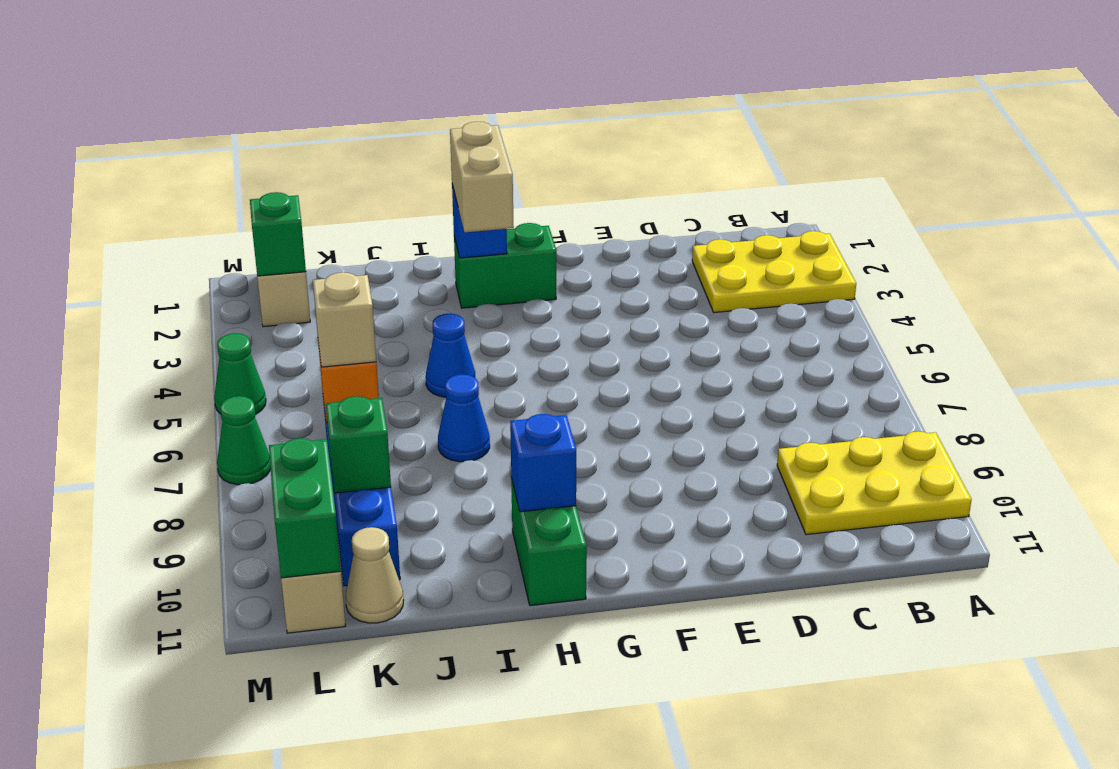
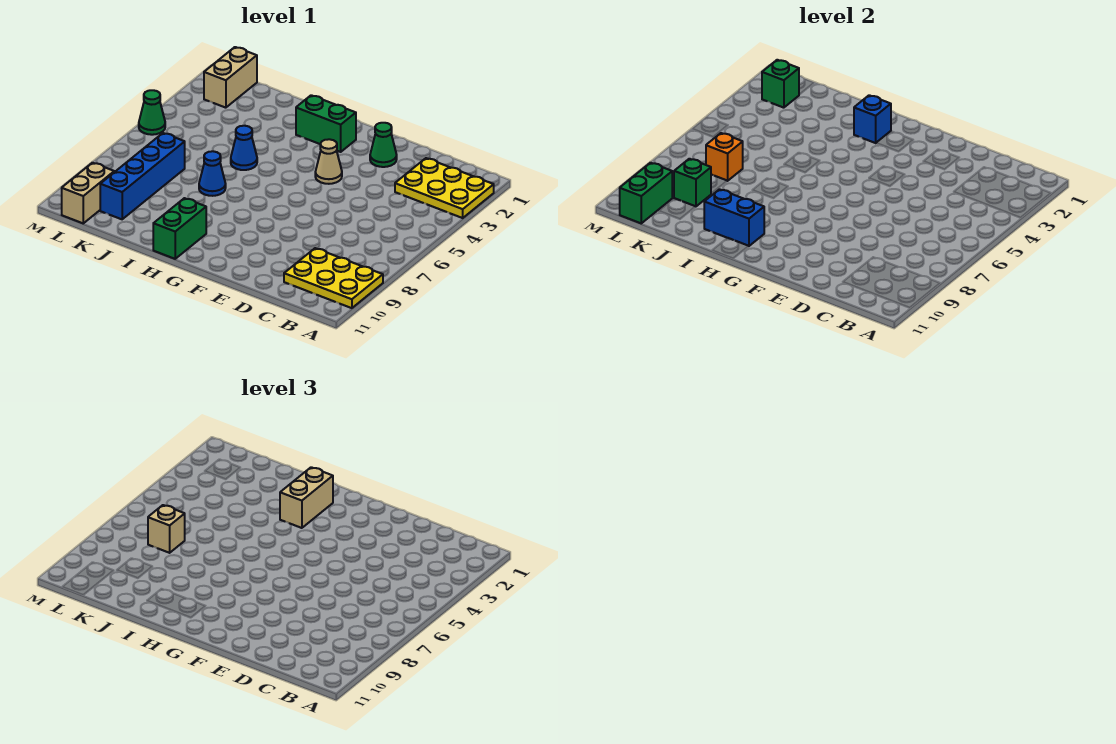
blue brick H10 level 2 -> blue brick H10:I10 level 2
tan cone K11 level 1 -> tan cone F4 level 1
green cone M7 level 1 -> green cone E2 level 1

